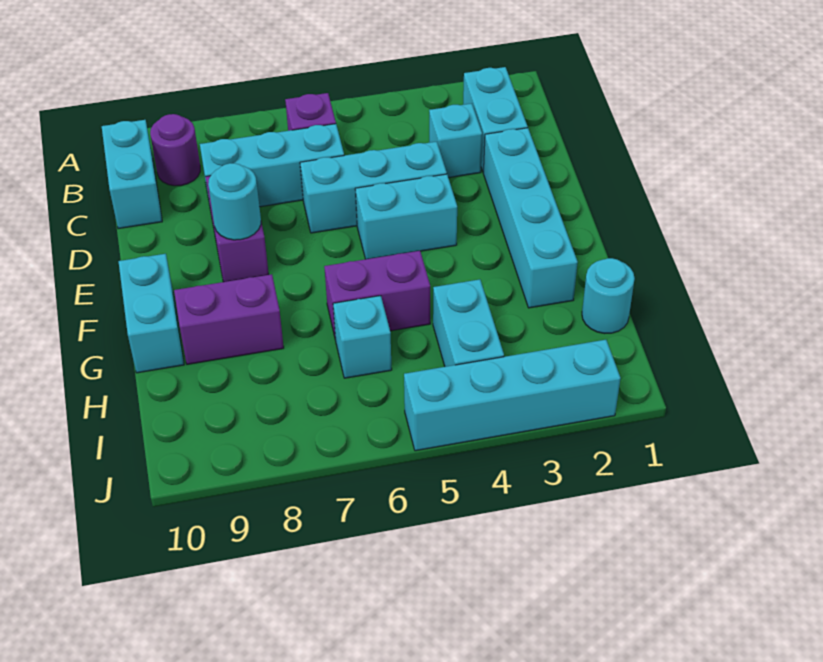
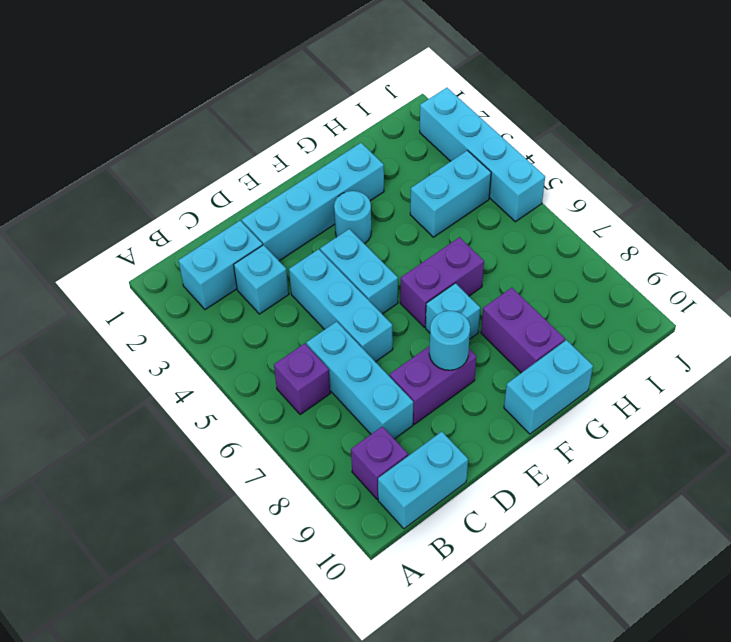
purple round brick B9 level 1 -> purple brick B9 level 1
purple brick G5:G6 level 1 -> purple brick F6:G6 level 1
cyan round brick H1 level 1 -> cyan round brick F3 level 1
cyan brick H6 level 1 -> cyan brick F7 level 1

